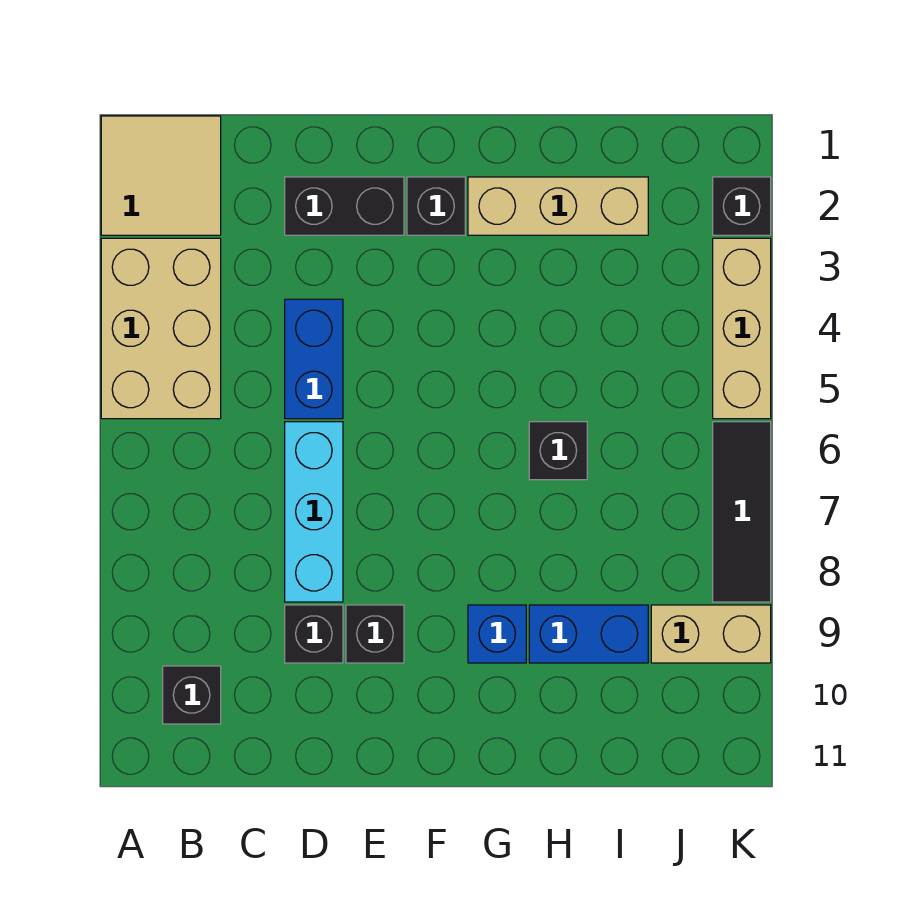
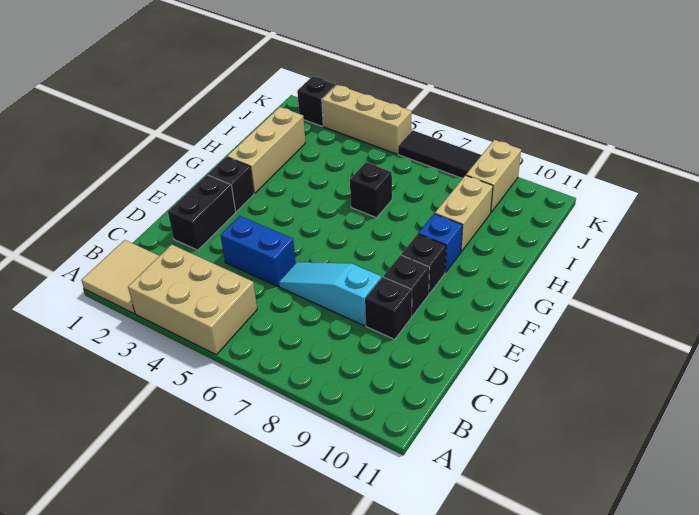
black brick B10 level 1 -> black brick F9 level 1
cyan brick D6:D8 level 1 -> cyan slope D6:D8 level 1 top 8
blue brick H9:I9 level 1 -> tan brick H9:I9 level 1

